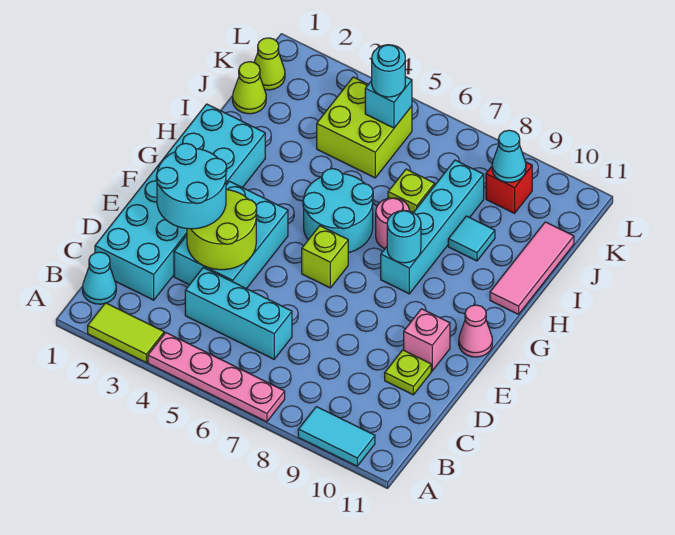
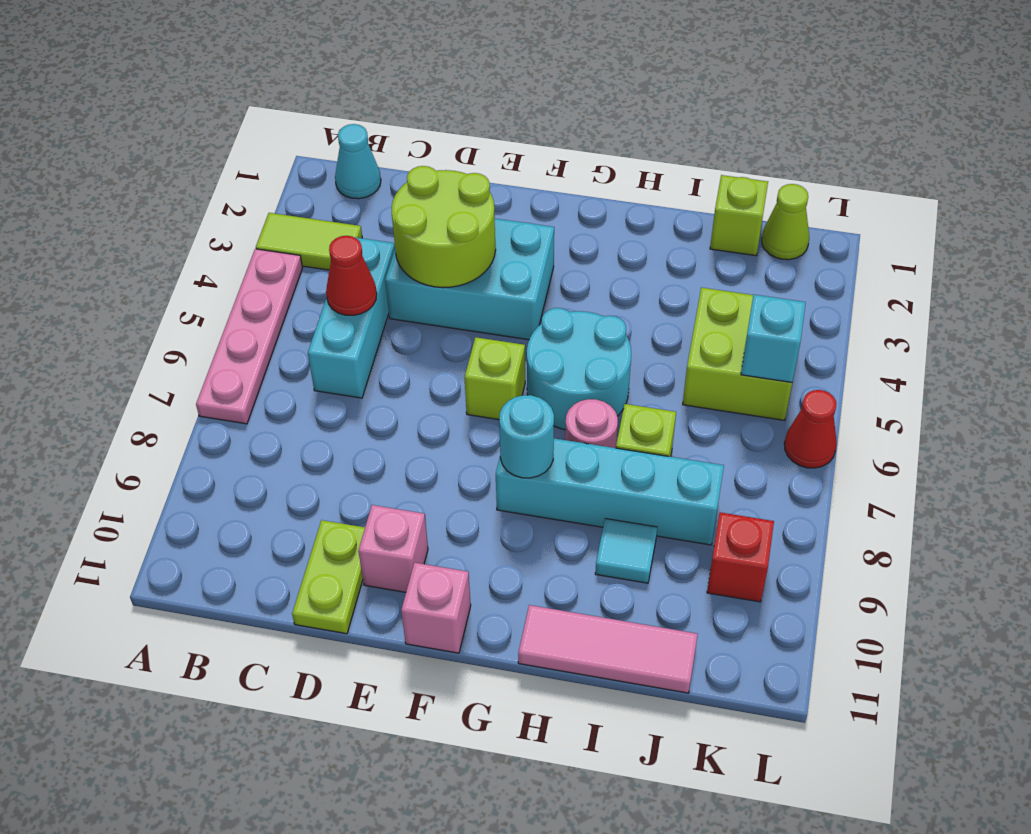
lime tile A2:A3 level 1 -> lime tile A3:B3 level 1
cyan tile A9:A10 level 1 -> none
cyan brick C1:H2 level 1 -> none
none -> red cone C5 level 2
cyan round brick D2:E3 level 3 -> none
lime plate D10 level 1 -> lime plate D10:D11 level 1
pink cone F11 level 1 -> pink brick F11 level 1
lime cone J1 level 1 -> lime brick J1 level 1
cyan round brick K5 level 3 -> none
cyan cone K9 level 2 -> none
none -> red cone L6 level 1

